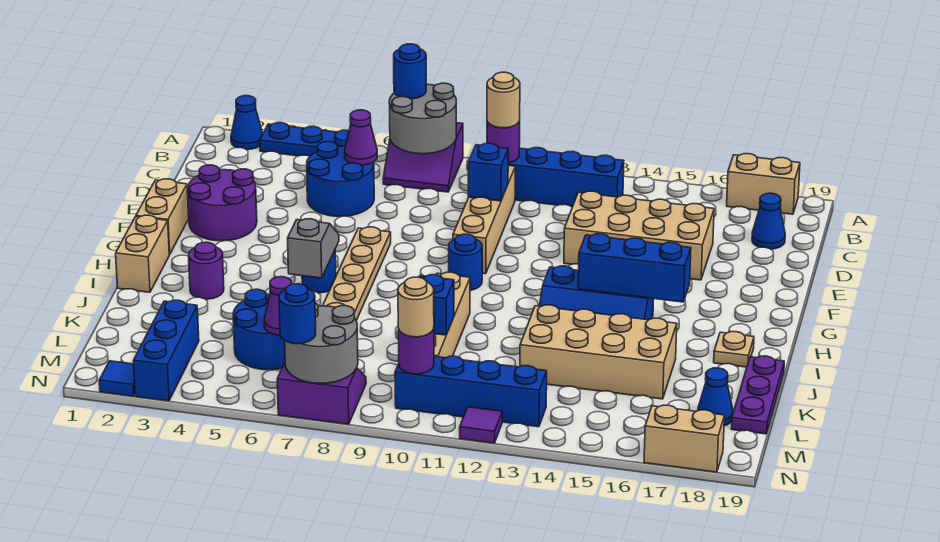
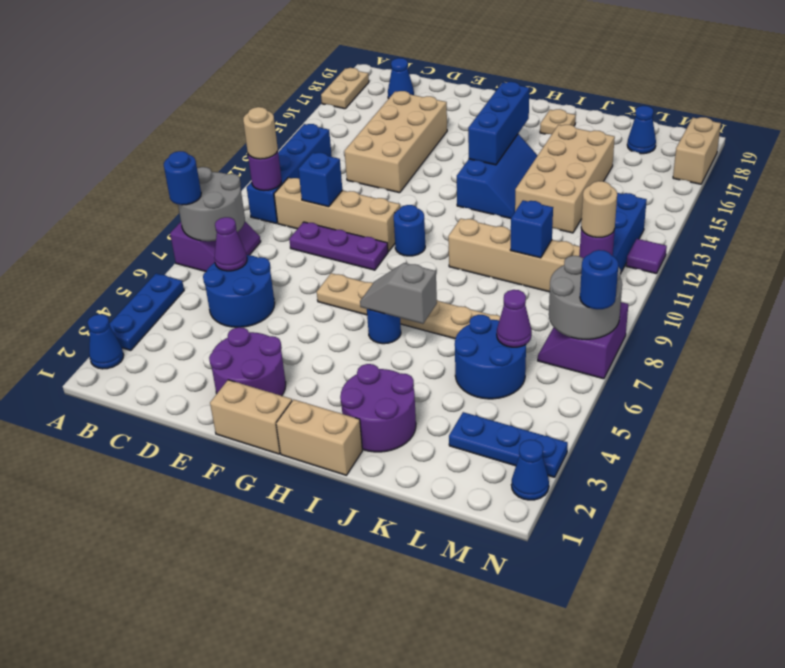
tan brick A17:A18 level 1 -> tan plate A17:A18 level 1
purple round brick I3 level 1 -> purple round brick I2:J3 level 1
purple plate J19:L19 level 1 -> purple plate D9:F9 level 1
blue brick L3:N3 level 1 -> blue plate L3:N3 level 1
blue tile N2 level 1 -> blue cone N2 level 1

